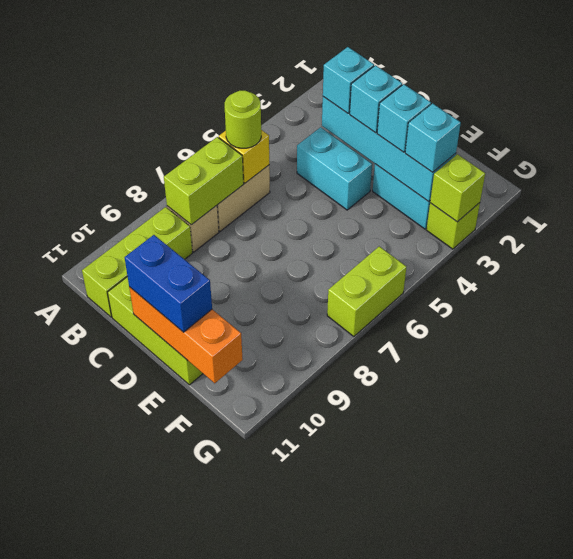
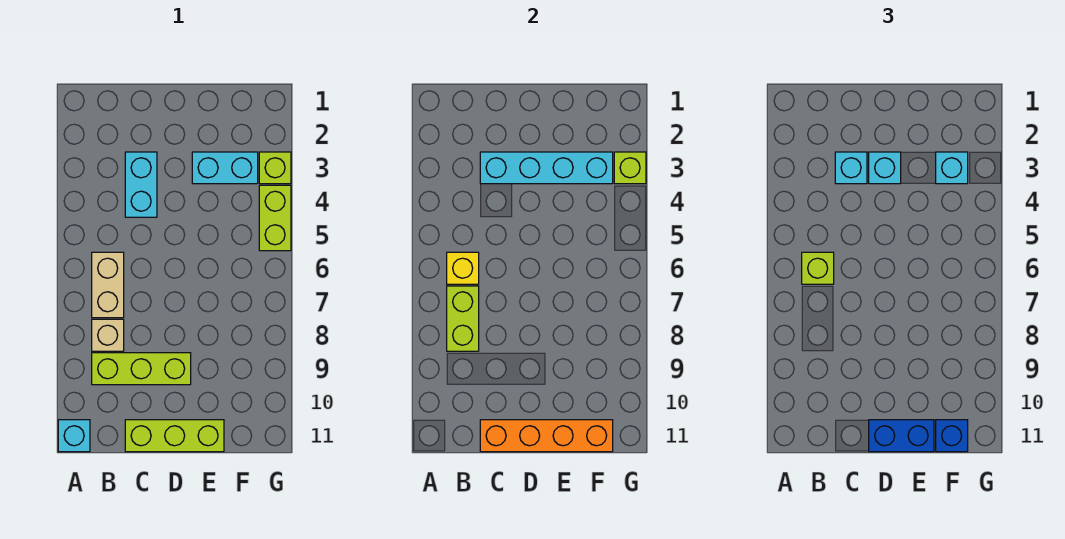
lime round brick B6 level 3 -> lime brick B6 level 3
lime brick B9:B11 level 1 -> lime brick B9:D9 level 1
cyan brick C4:D4 level 1 -> cyan brick C3:C4 level 1
orange brick D11:F11 level 2 -> orange brick C11:F11 level 2
cyan brick E3 level 3 -> cyan brick A11 level 1
none -> blue brick F11 level 3
lime brick G6:G7 level 1 -> lime brick G4:G5 level 1

